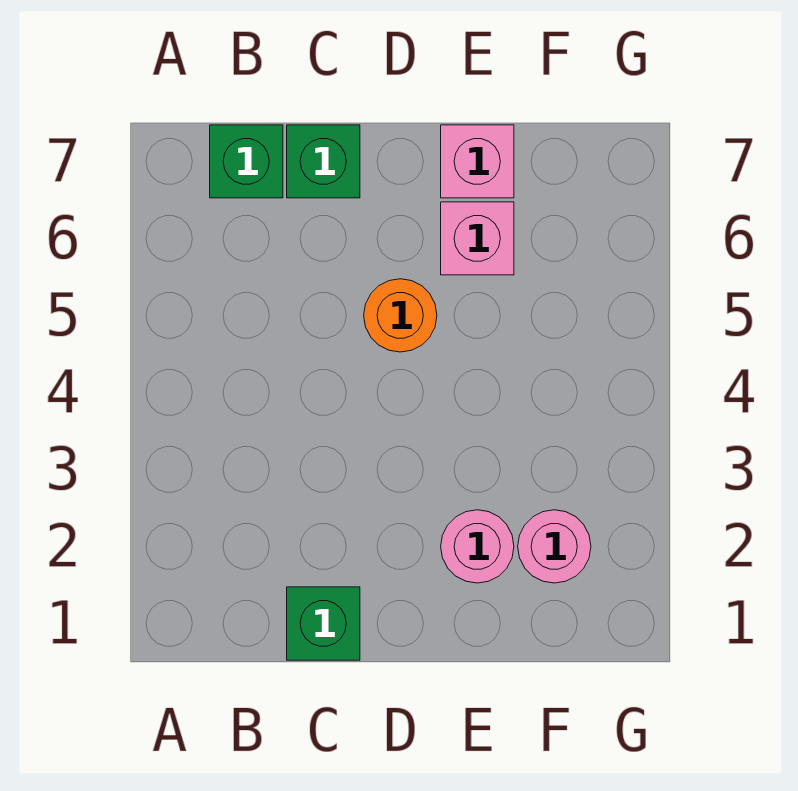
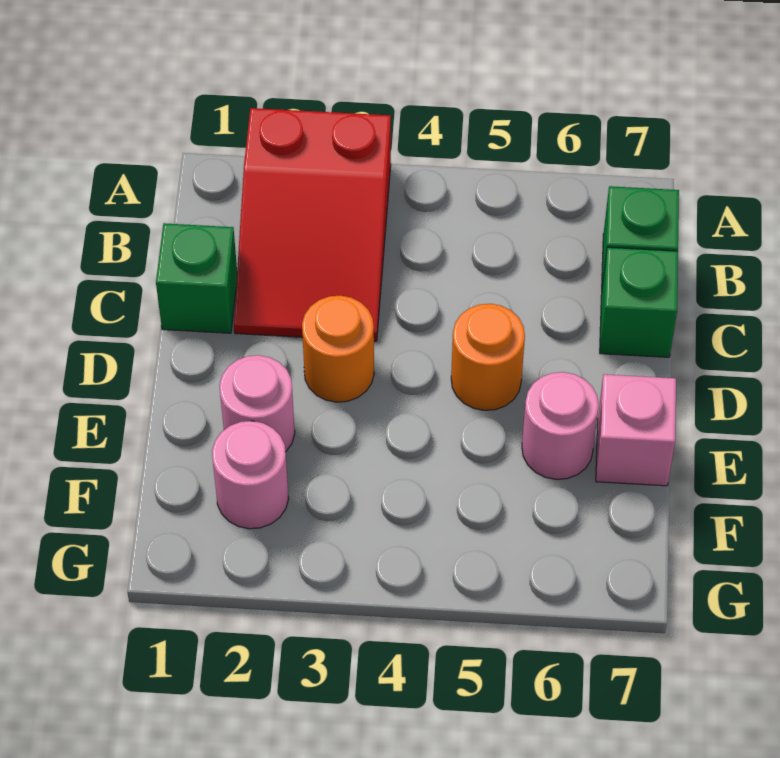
none -> red slope A2:C3 level 1 top A
none -> orange round brick D3 level 1
pink brick E6 level 1 -> pink round brick E6 level 1

